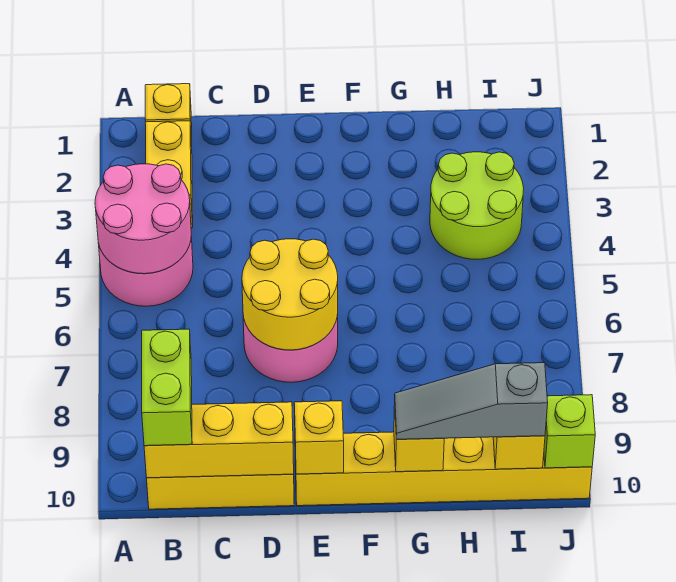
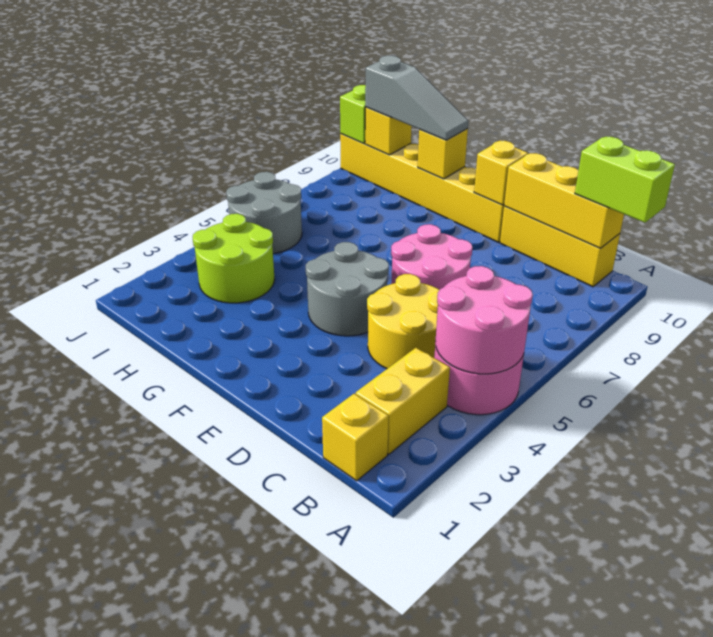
lime brick B9:B10 level 3 -> lime brick A10:B10 level 3
yellow round brick D6:E7 level 2 -> yellow round brick C4:D5 level 1
none -> grey round brick E4:F5 level 1
none -> grey round brick I5:J6 level 1

